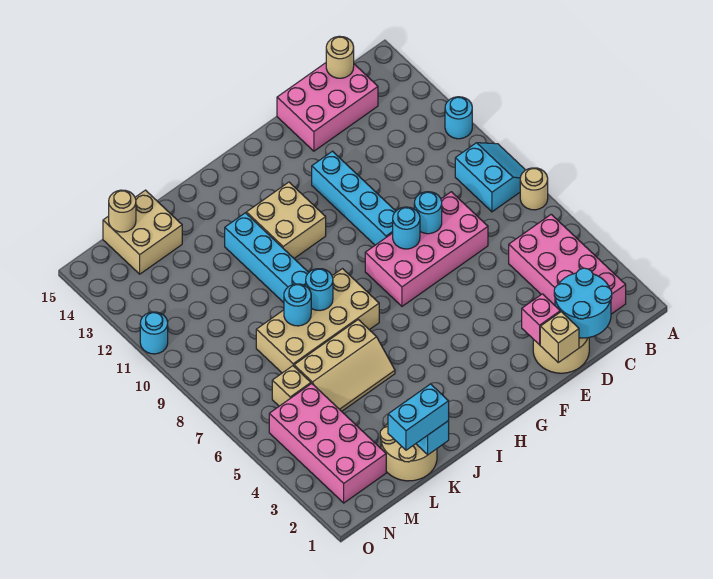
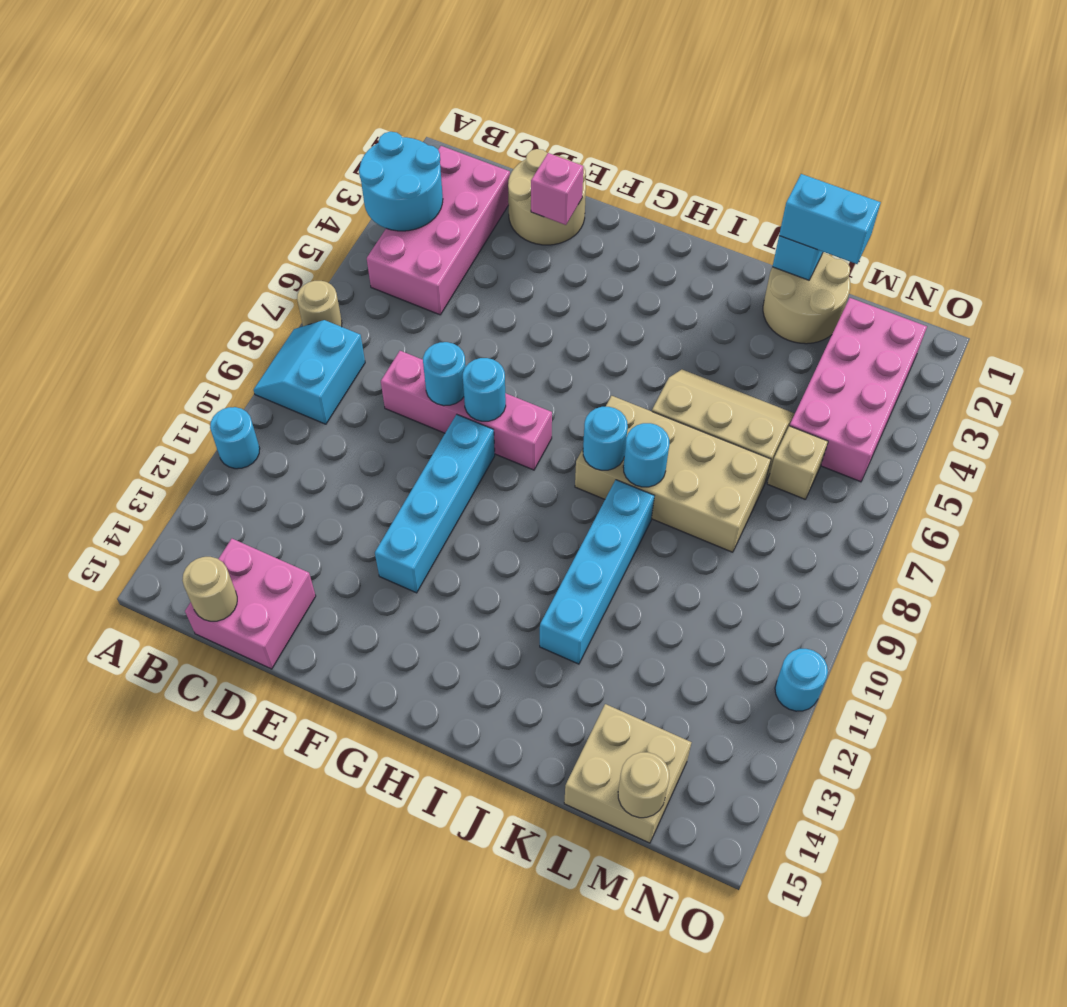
cyan round brick C1:D2 level 2 -> cyan round brick A3:B4 level 2
pink brick C14:E15 level 1 -> pink brick C14:D15 level 1
pink brick D7:G8 level 1 -> pink brick D8:G8 level 1
tan brick E1 level 2 -> none
tan brick H11:I12 level 1 -> none
cyan round brick K8 level 2 -> cyan round brick I8 level 2

